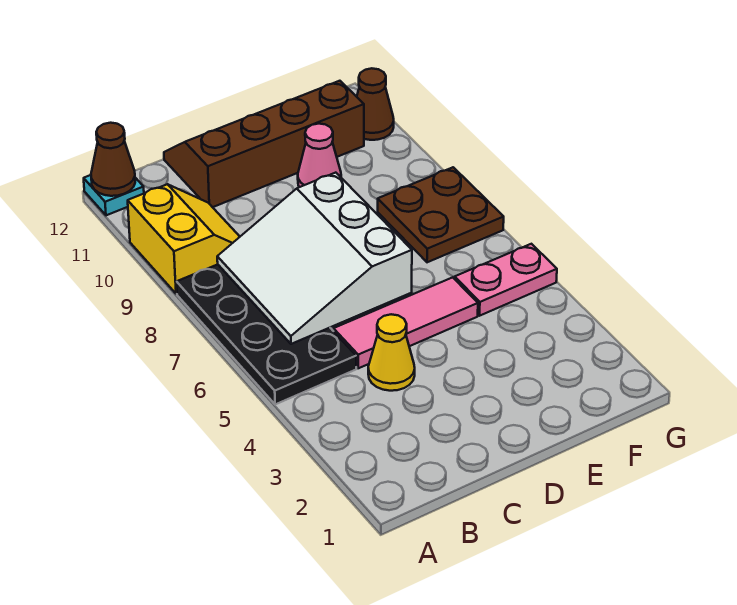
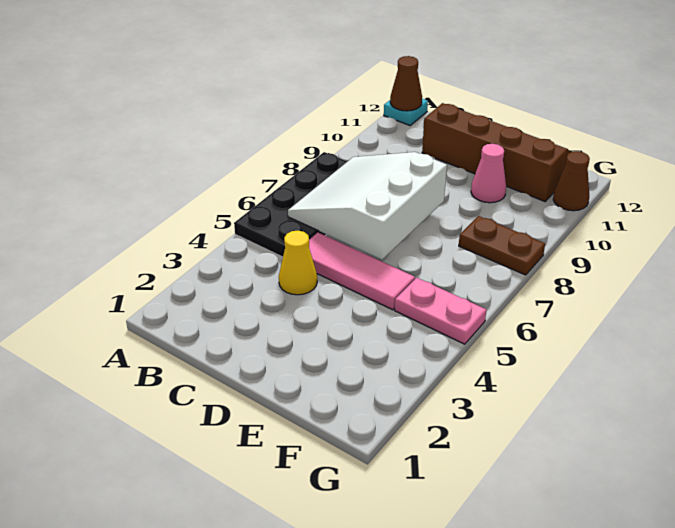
yellow slope A9:B10 level 1 top A -> none
brown plate F7:G8 level 1 -> brown plate F8:G8 level 1

